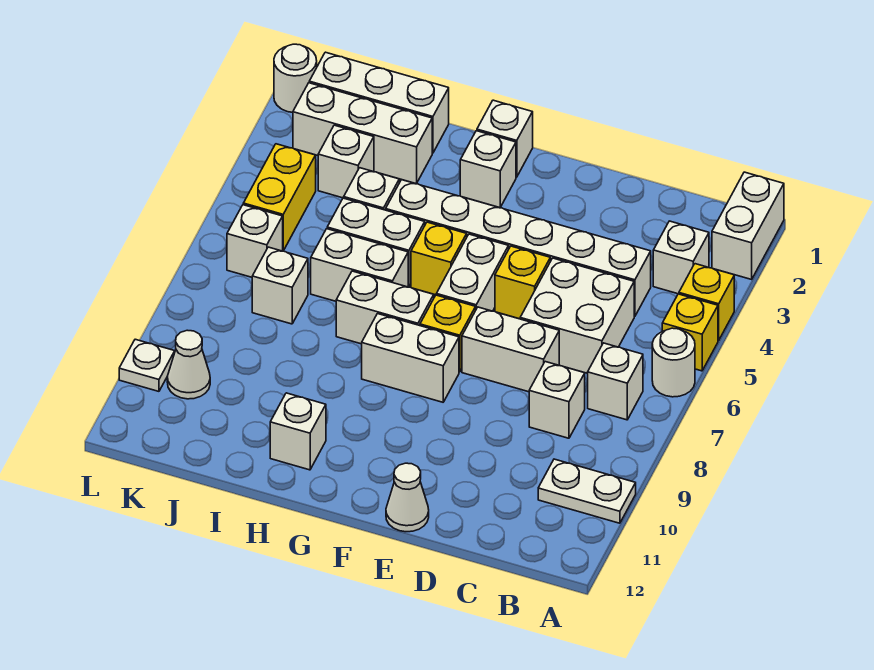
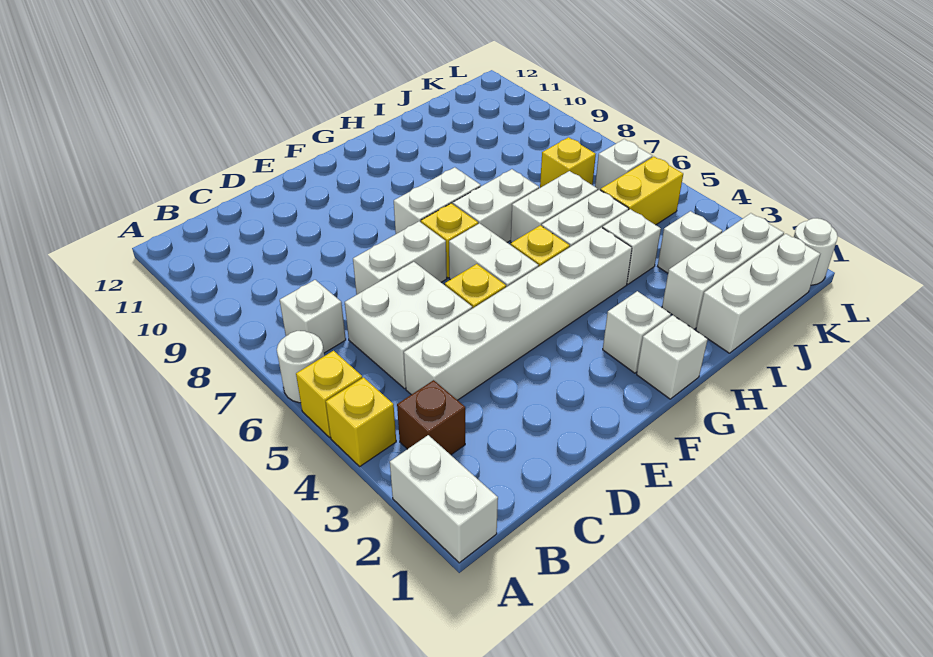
white plate A10:B10 level 1 -> none
white brick B3 level 1 -> brown brick B3 level 1
white brick C8 level 1 -> none
white cone E12 level 1 -> none
white brick H11 level 1 -> none
white brick J7 level 1 -> yellow brick J7 level 1
yellow brick K4:K5 level 1 -> yellow brick J5:K5 level 1
white cone K10 level 1 -> none
white plate L10 level 1 -> none

